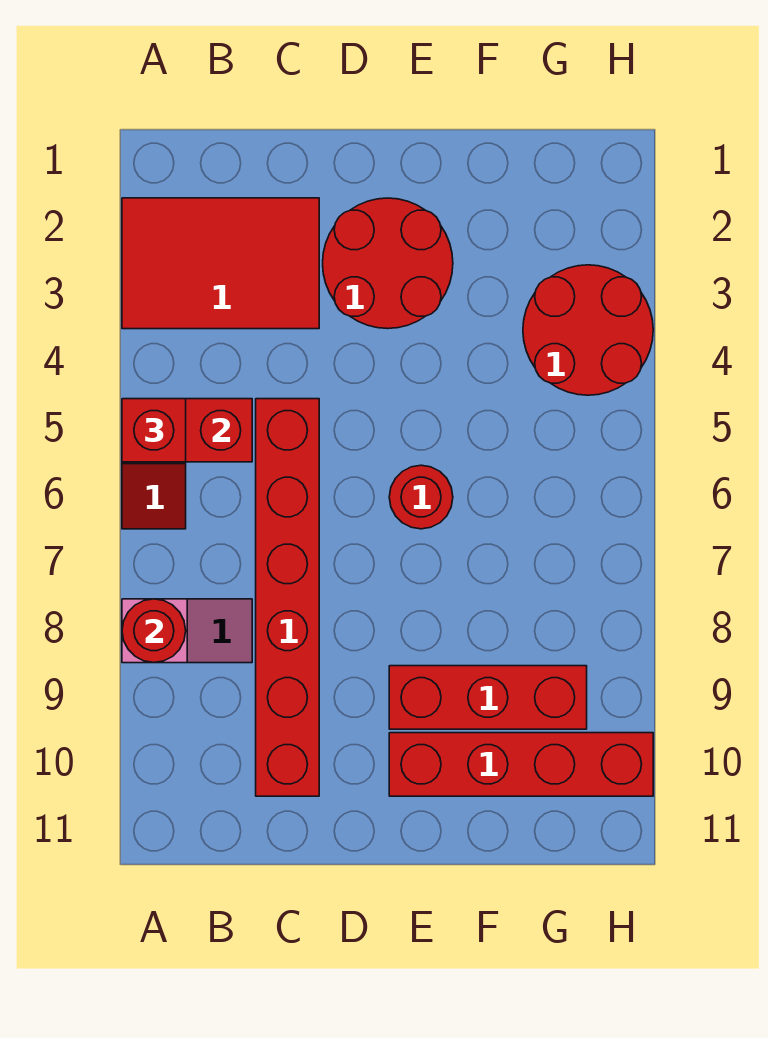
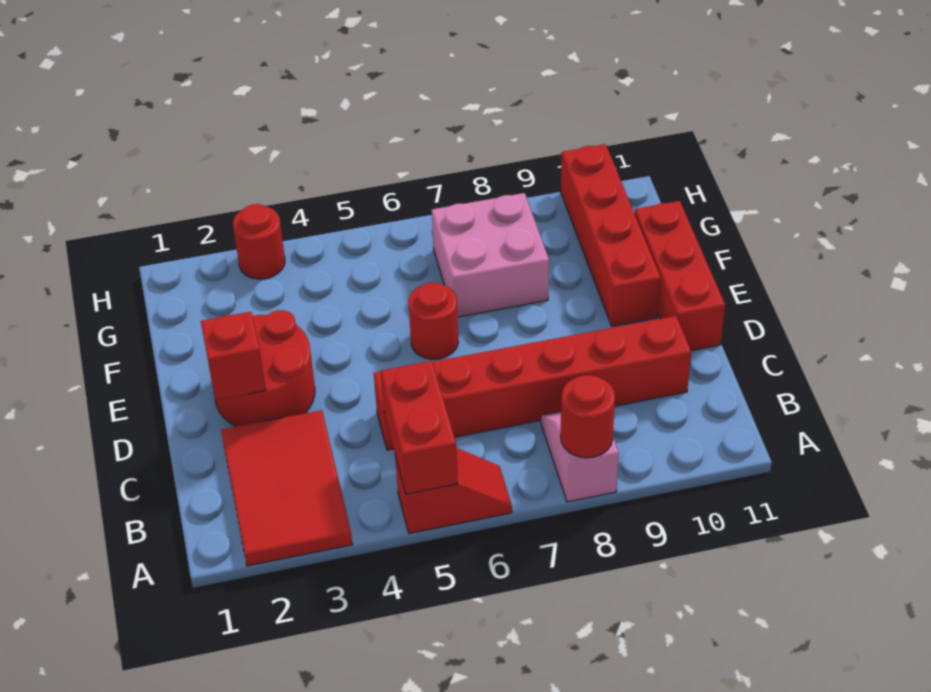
red brick A5 level 3 -> red brick D2 level 2
red brick E9:G9 level 1 -> red brick D11:F11 level 1
none -> pink brick F7:G8 level 1
red round brick G3:H4 level 1 -> red round brick H3 level 1

